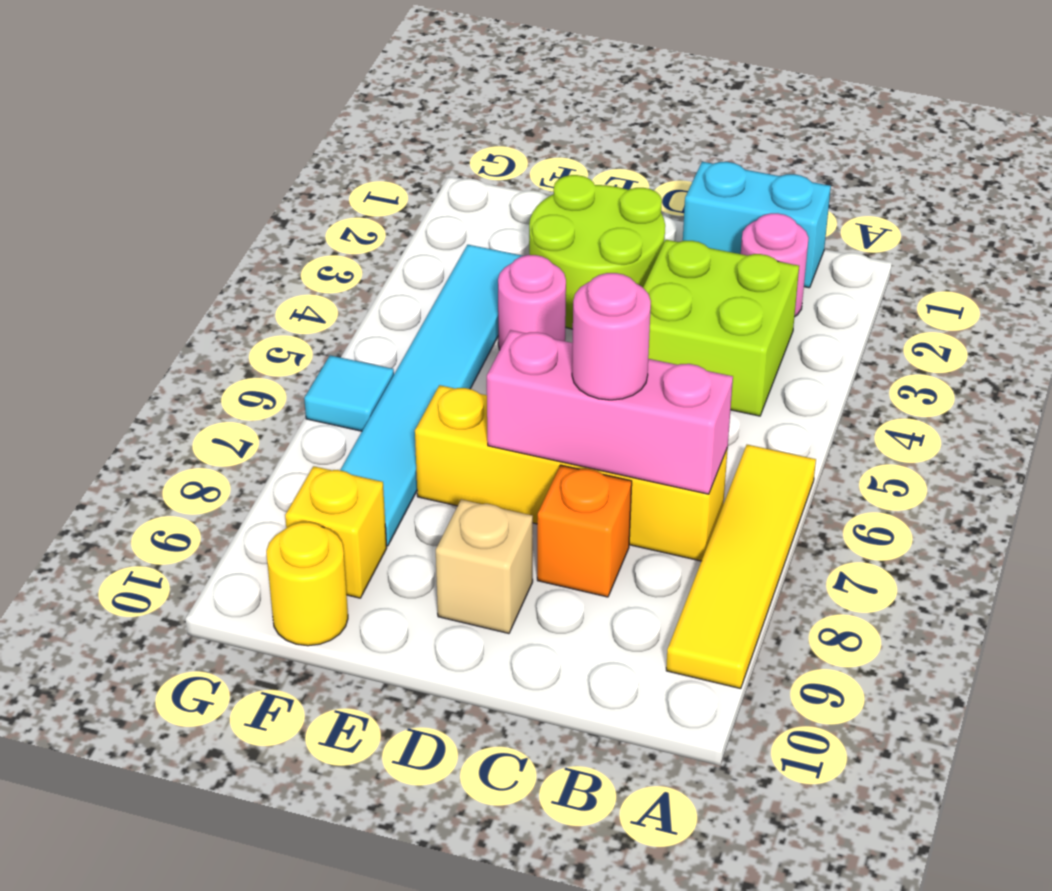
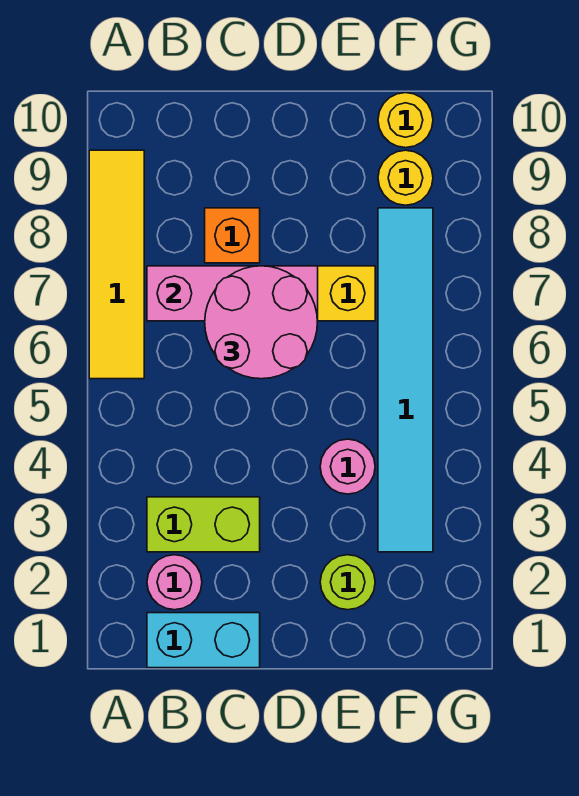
lime brick B3:C4 level 1 -> lime brick B3:C3 level 1
pink round brick C7 level 3 -> pink round brick C6:D7 level 3
lime round brick D2:E3 level 1 -> lime round brick E2 level 1
tan brick D9 level 1 -> none
yellow brick F9 level 1 -> yellow round brick F9 level 1
cyan tile G6 level 1 -> none

